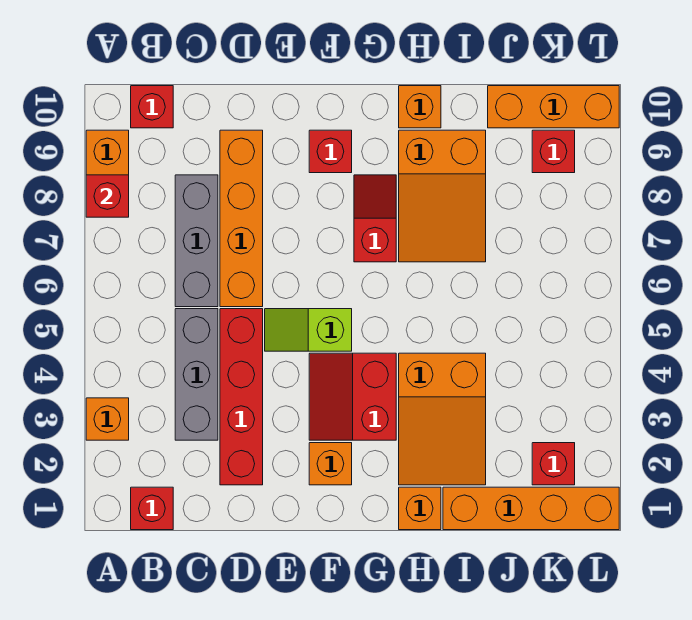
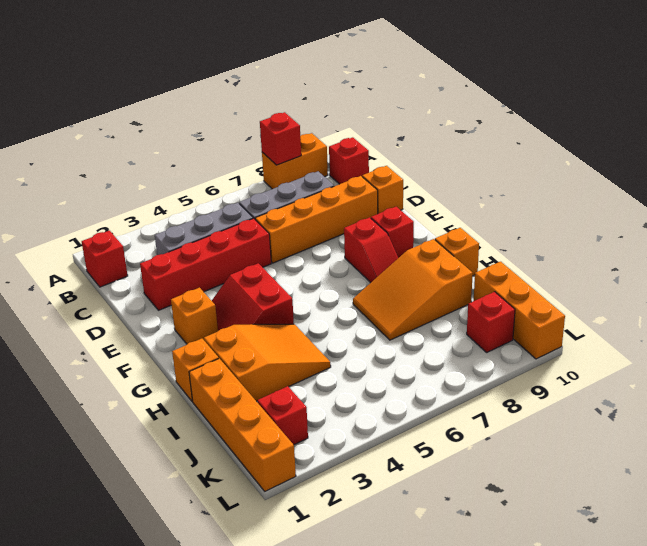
orange brick A3 level 1 -> orange brick D10 level 1
lime slope E5:F5 level 1 top F -> none
red slope F3:G4 level 1 top G -> red slope F3:G4 level 1 top 4
red slope G7:G8 level 1 top 7 -> red slope F8:G8 level 1 top F
orange slope H2:I4 level 1 top 4 -> orange slope H2:I4 level 1 top 2

